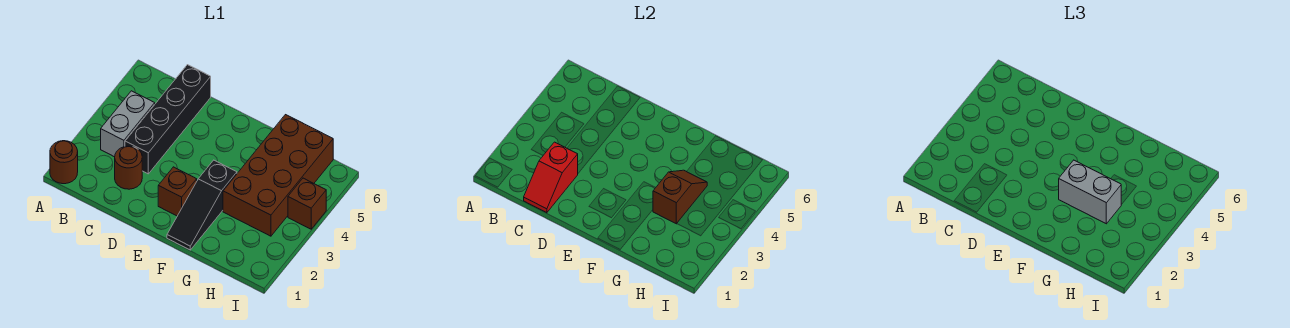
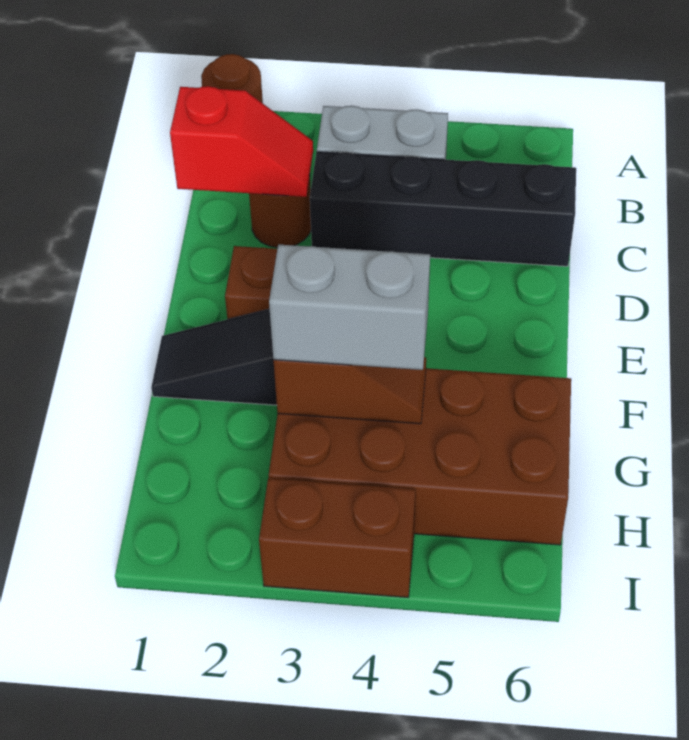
red slope C1:C2 level 2 top 2 -> red slope C1:C2 level 2 top 1
grey brick F3:G3 level 3 -> grey brick G3:G4 level 3
brown brick I4 level 1 -> brown brick I3:I4 level 1

